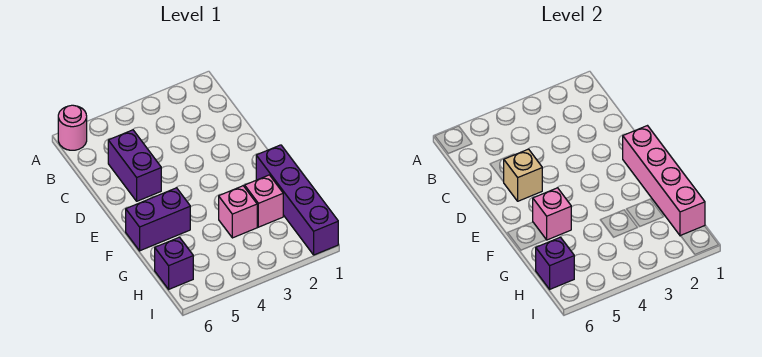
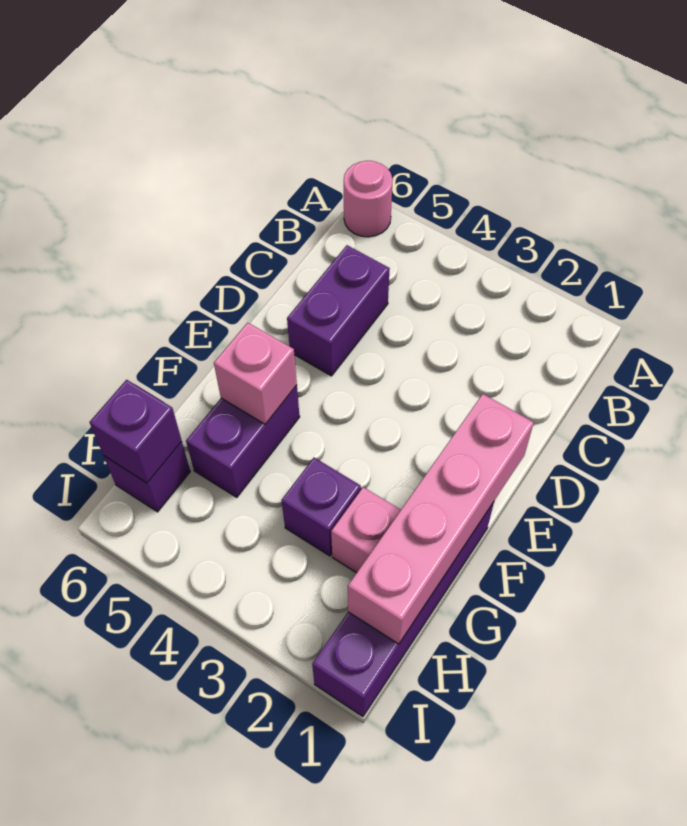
tan brick D5 level 2 -> none
purple brick F5:F6 level 1 -> purple brick F5:G5 level 1
pink brick G3 level 1 -> purple brick G3 level 1

